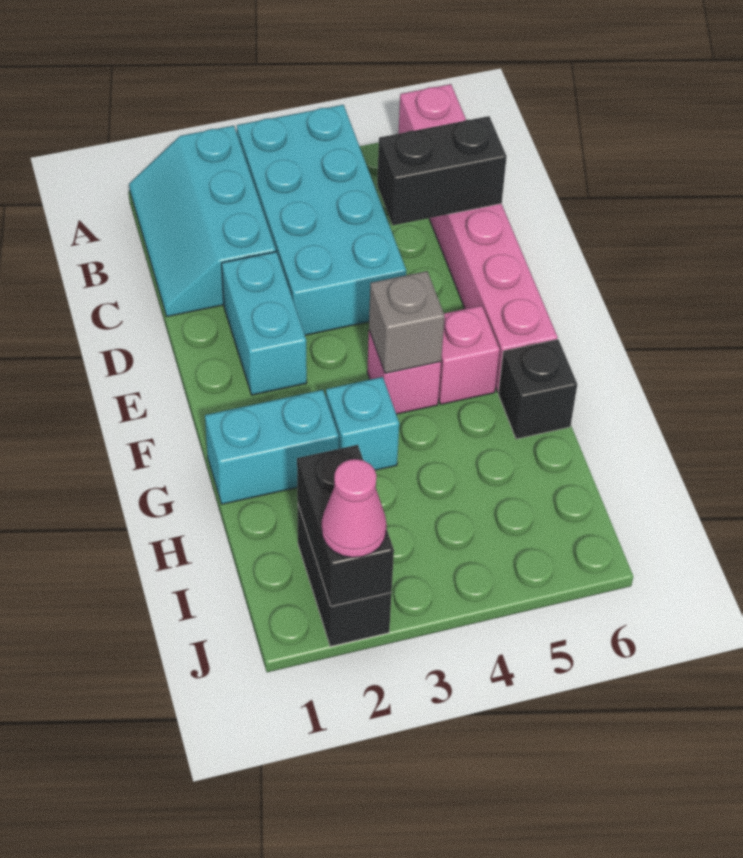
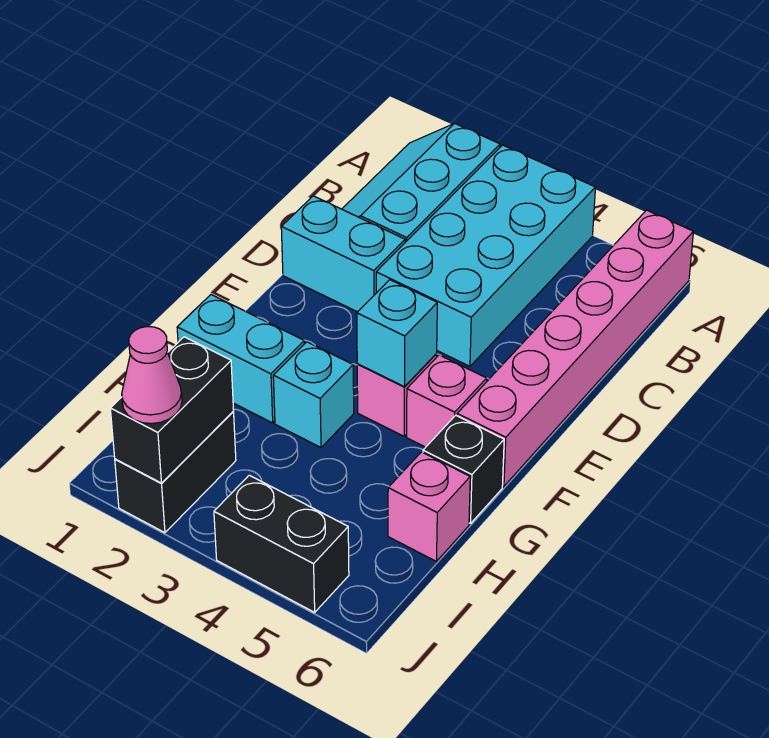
black brick C5:C6 level 2 -> black brick J4:J5 level 1
cyan brick D2:E2 level 1 -> cyan brick D1:D2 level 1
grey brick F4 level 2 -> cyan brick F4 level 2
none -> pink brick H6 level 1

